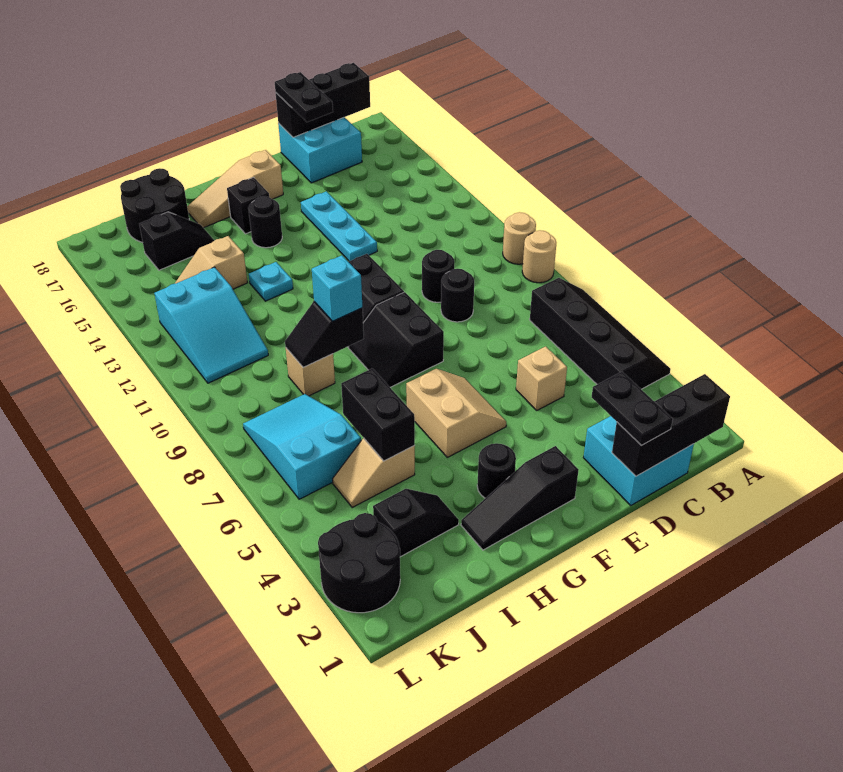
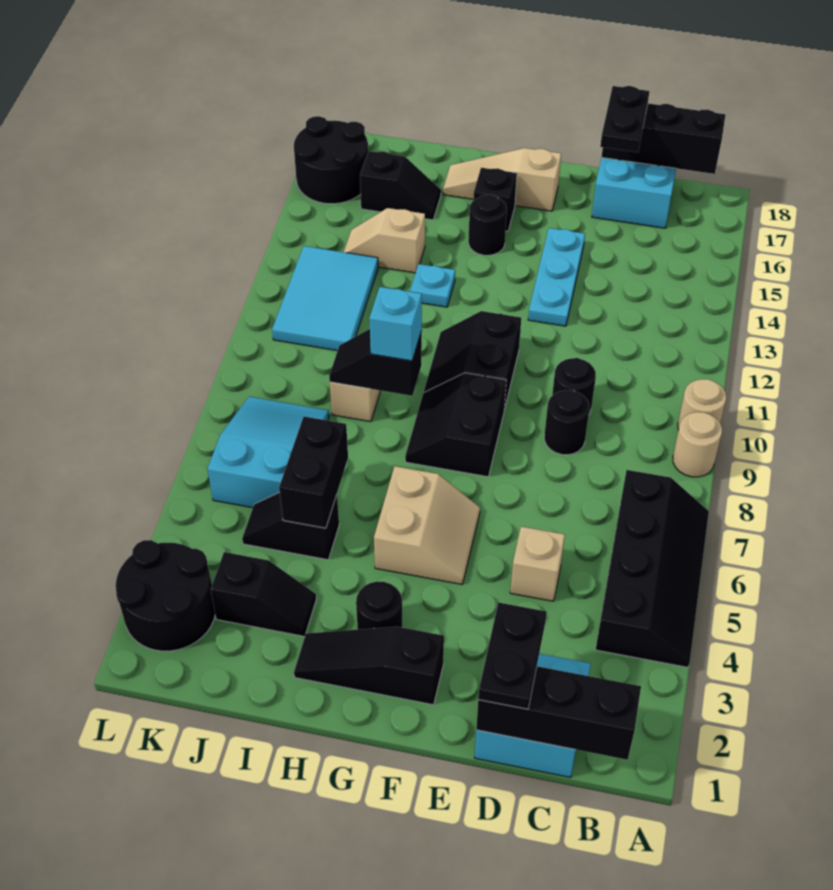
tan slope I5:J5 level 1 top I -> black slope I5:J5 level 1 top I
black round brick I17:J18 level 1 -> black round brick K16:L17 level 1
cyan slope J11:K13 level 1 top 13 -> cyan tile J11:K13 level 1

